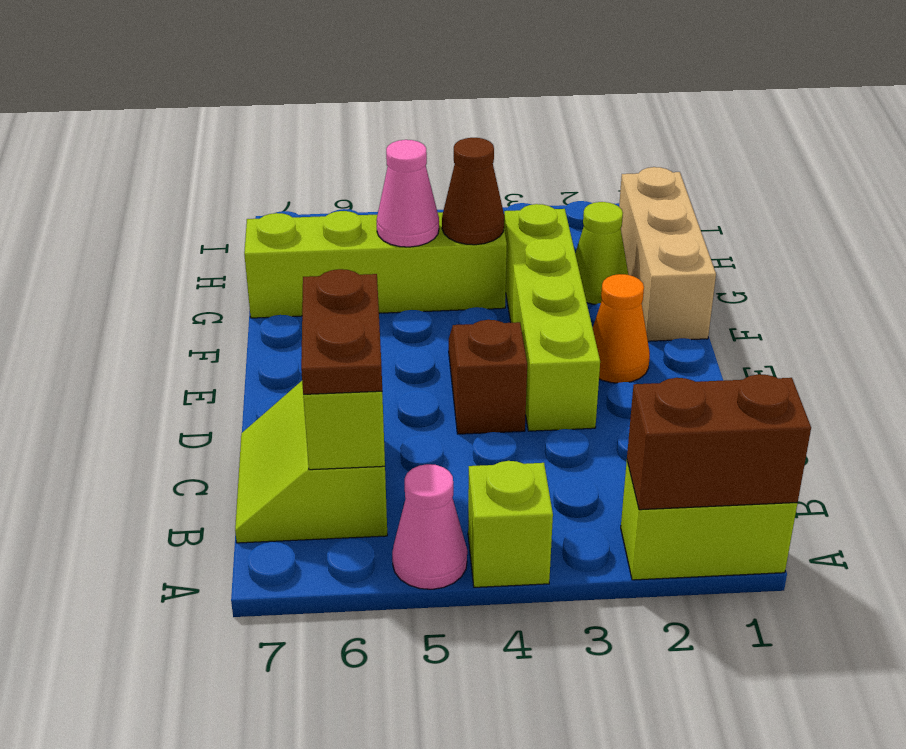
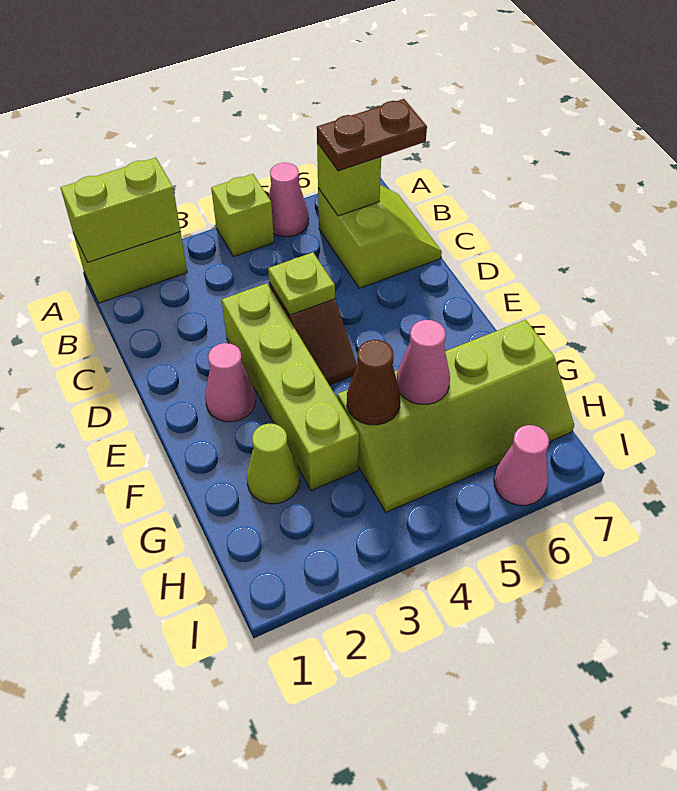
brown brick A1:A2 level 2 -> lime brick A1:A2 level 2
brown plate B6:C6 level 3 -> brown plate B6:B7 level 3
none -> lime plate D4 level 2
orange cone E2 level 1 -> pink cone E2 level 1
tan brick F1:H1 level 1 -> none
none -> pink cone I6 level 1

